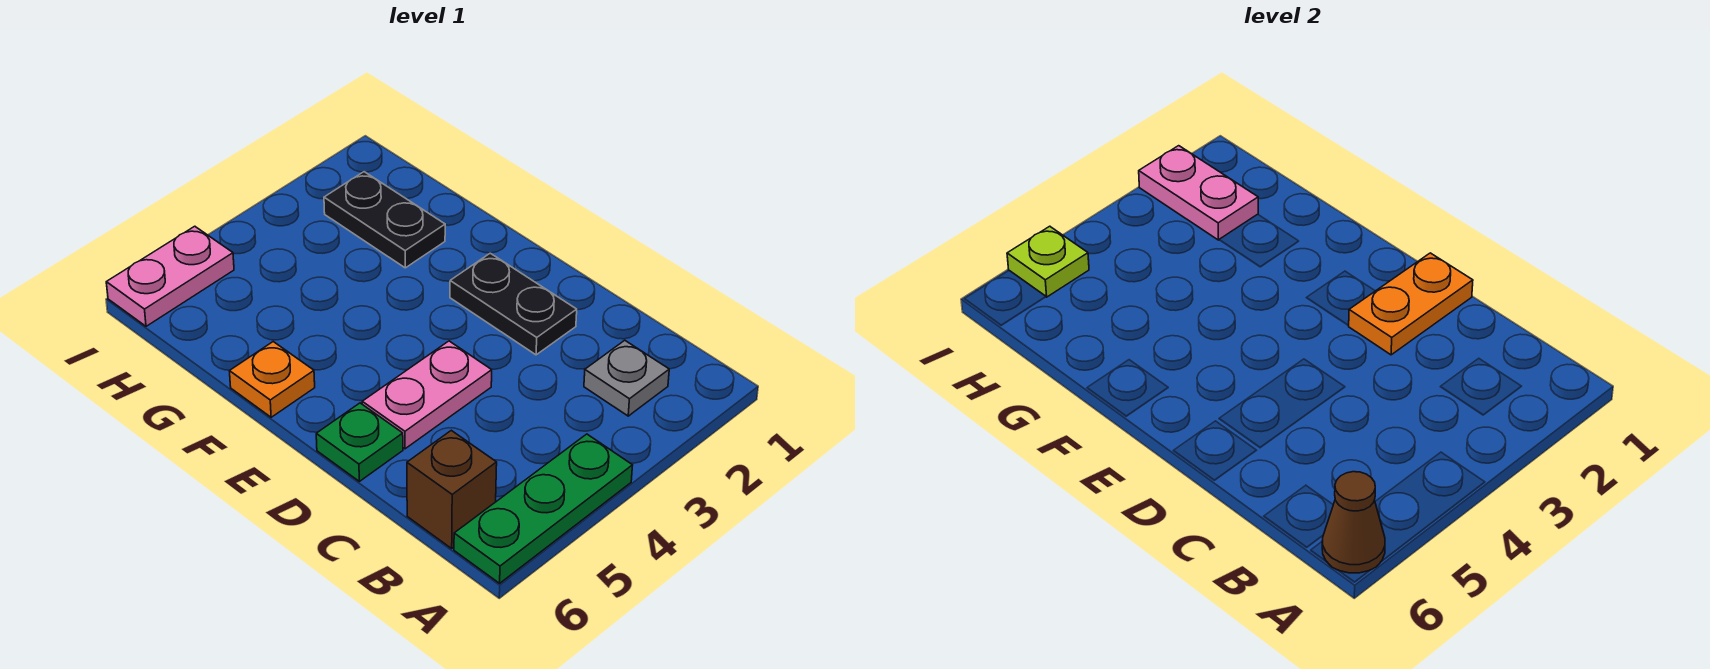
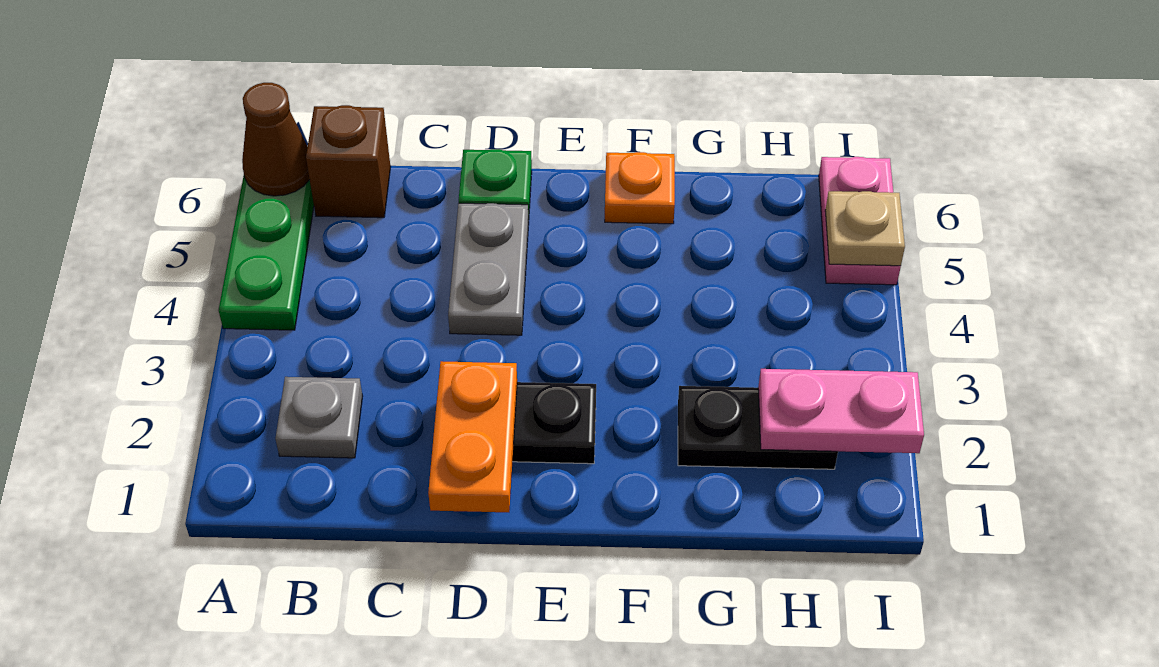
pink plate D4:D5 level 1 -> grey plate D4:D5 level 1
lime plate I5 level 2 -> tan plate I5 level 2

